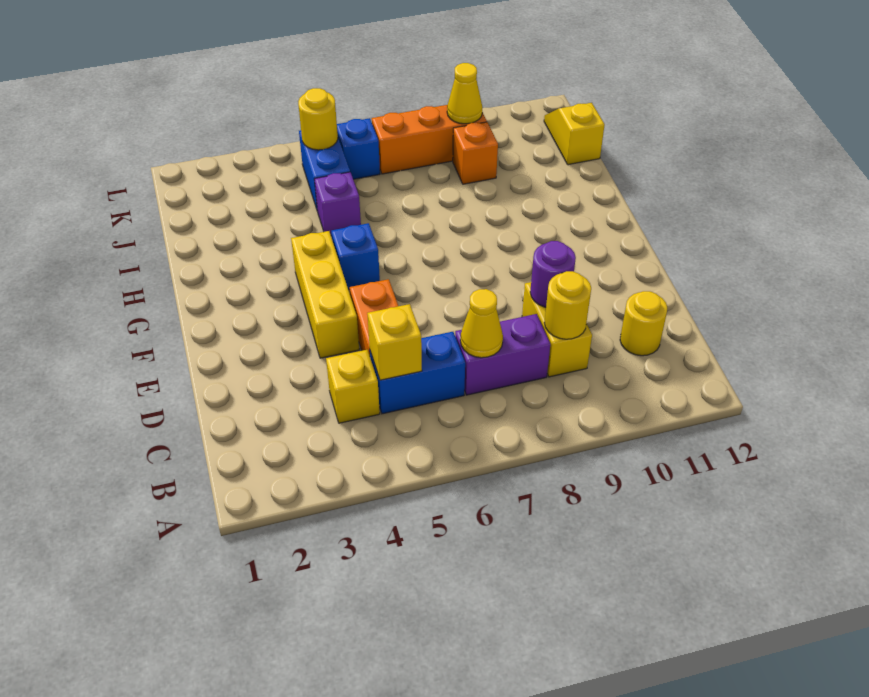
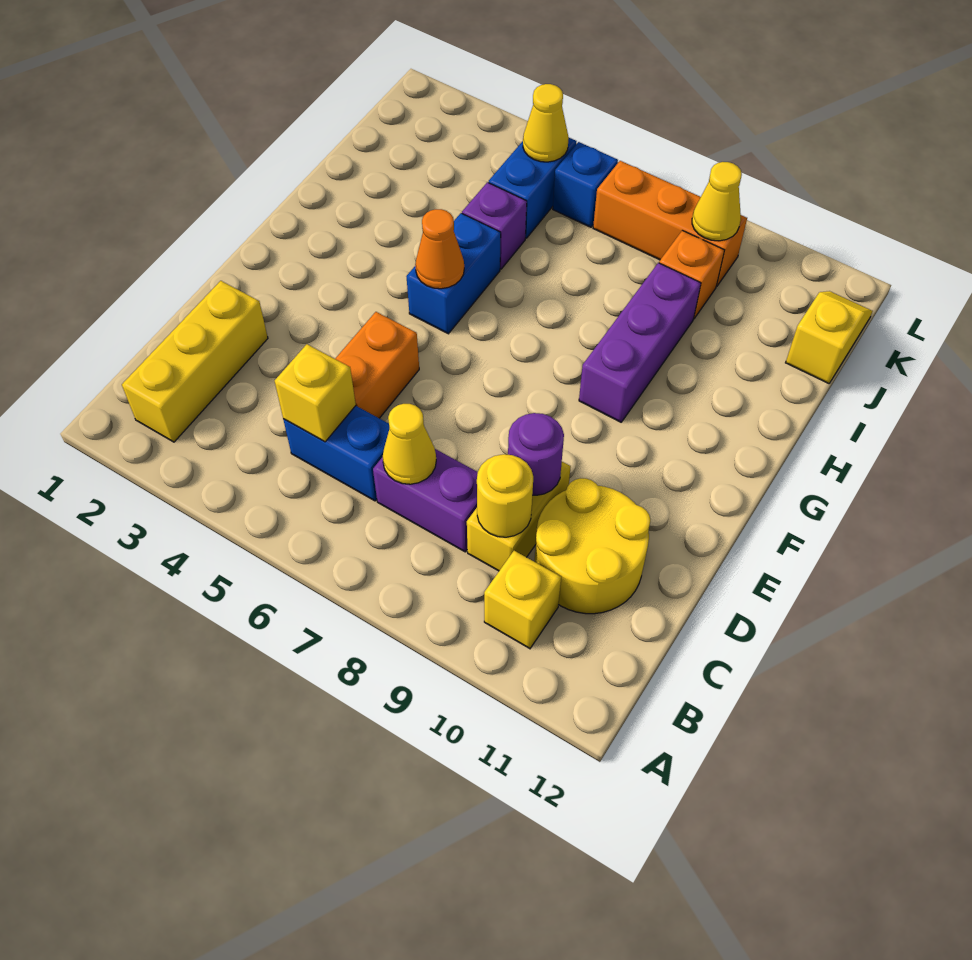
yellow brick C4 level 1 -> yellow brick B10 level 1
yellow round brick C11 level 1 -> yellow round brick C10:D11 level 1
yellow brick E4:G4 level 1 -> yellow brick B2:D2 level 1
blue brick G5 level 1 -> blue brick G5:H5 level 1
none -> orange cone G5 level 2
none -> purple brick G9:I9 level 1
yellow round brick K5 level 2 -> yellow cone K5 level 2

